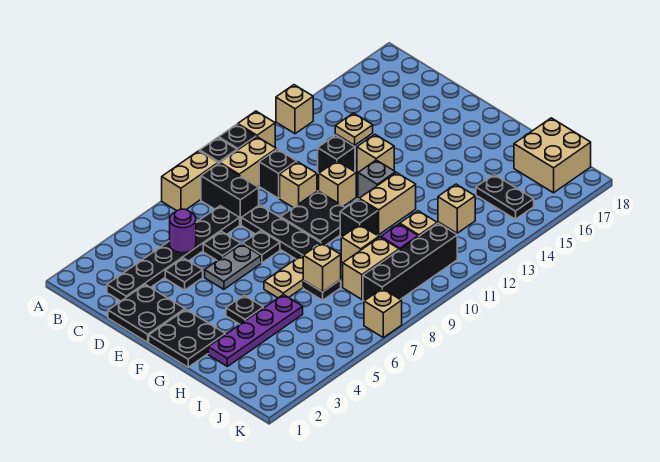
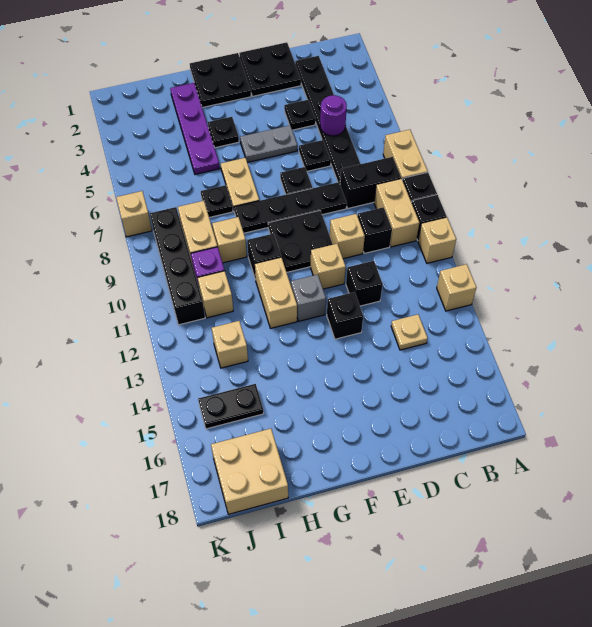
grey plate E5:E6 level 1 -> grey plate E5:F5 level 1
tan brick E13 level 1 -> black brick E13 level 1
tan brick H7 level 2 -> none

